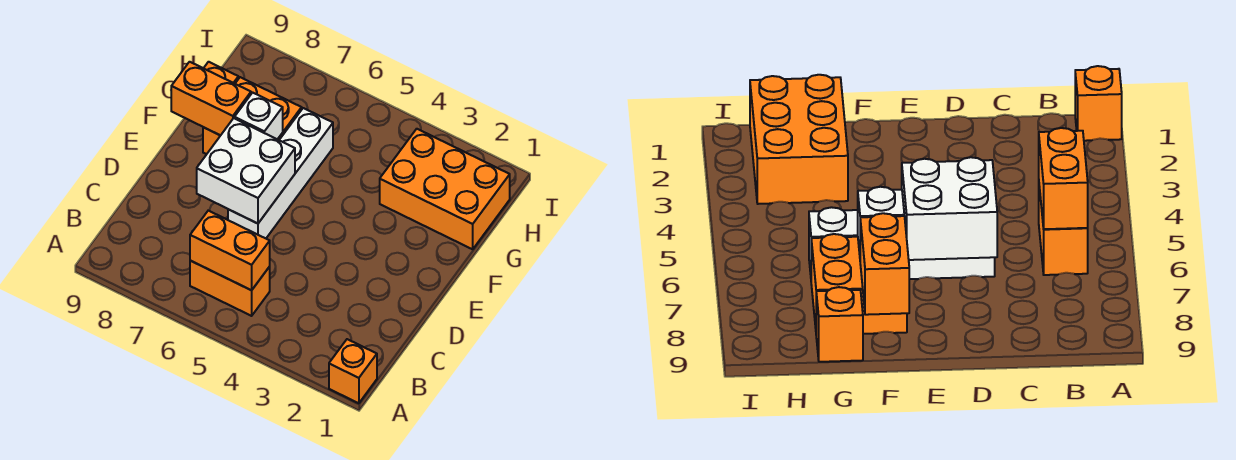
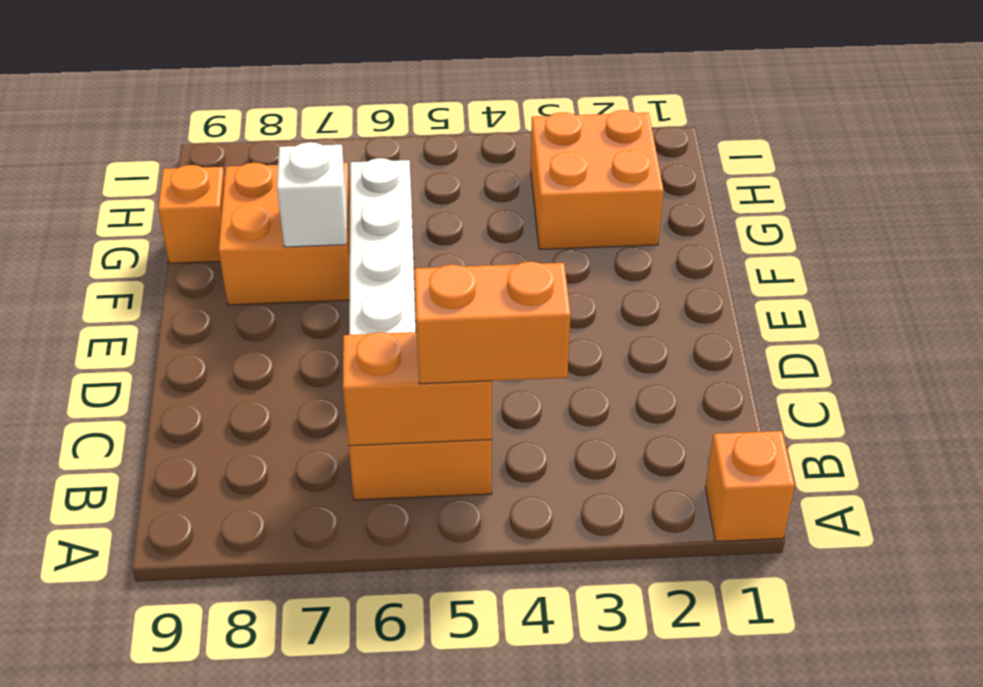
white brick D6:E7 level 2 -> none
orange brick F8:F9 level 2 -> orange brick B4:B5 level 3
orange brick G1:H3 level 1 -> orange brick G2:H3 level 1

